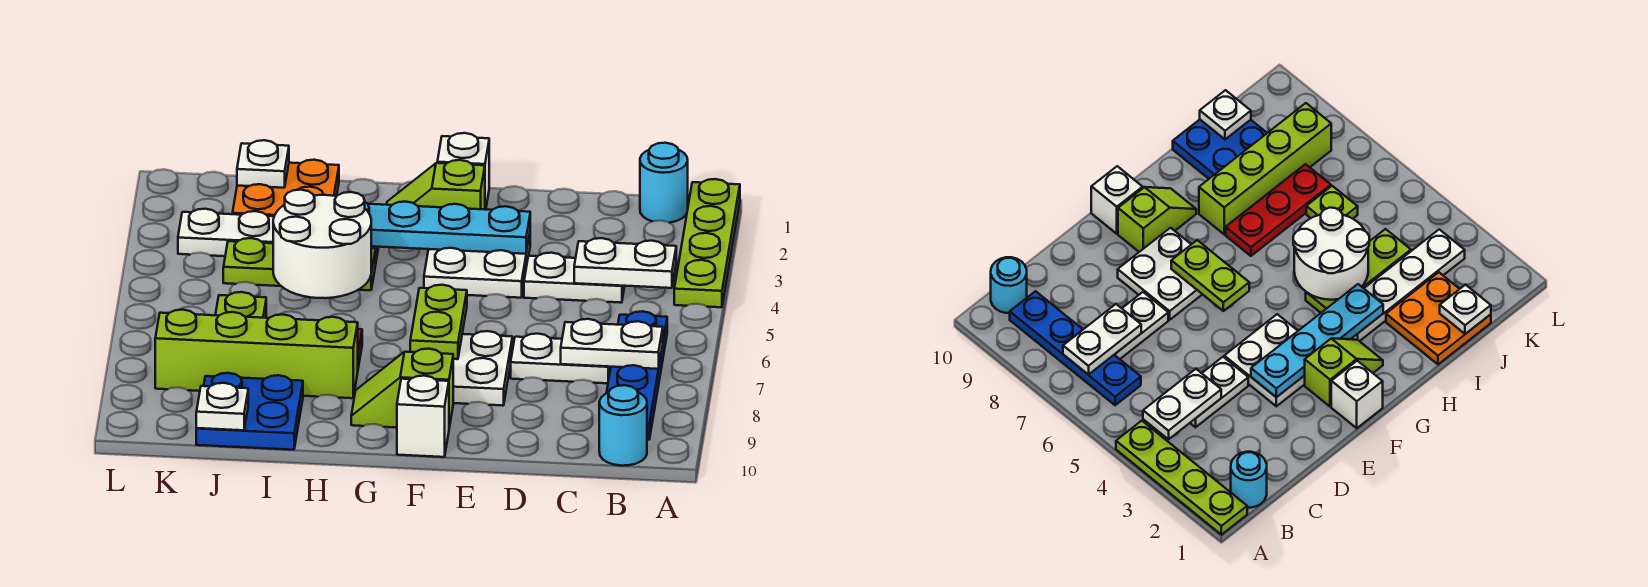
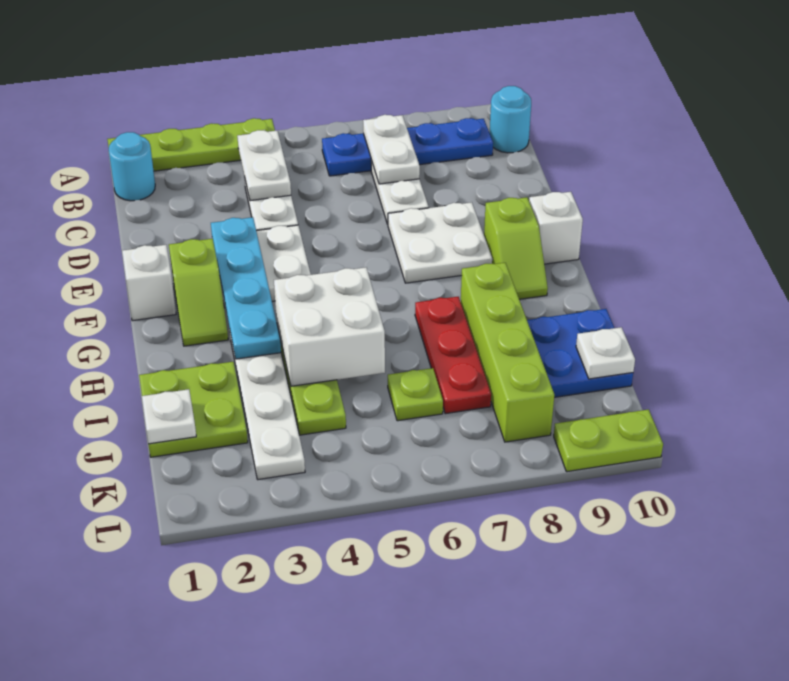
lime plate F6:F7 level 2 -> lime plate L9:L10 level 1
white round brick H4:I5 level 2 -> white brick H4:I5 level 2
orange plate I1:J2 level 1 -> lime plate I1:J2 level 1

